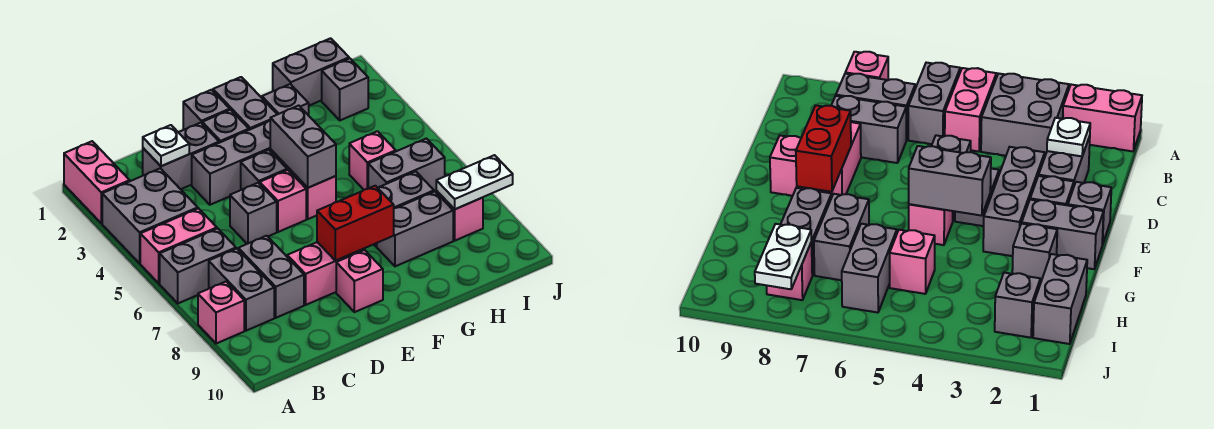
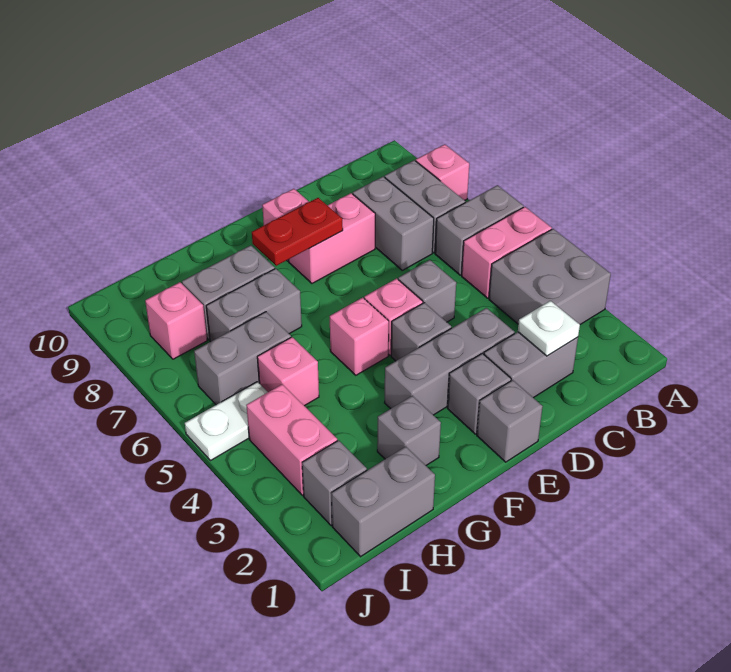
pink brick A1:A2 level 1 -> pink brick I3:I4 level 1
red brick E8:F8 level 2 -> red plate E8:F8 level 2
grey brick F1:F2 level 1 -> none
grey brick F4:F5 level 2 -> none
white plate I8:J8 level 2 -> white plate I5:J5 level 1

